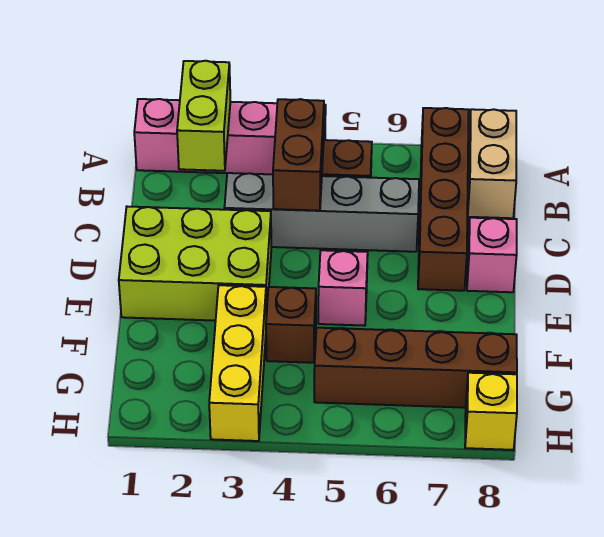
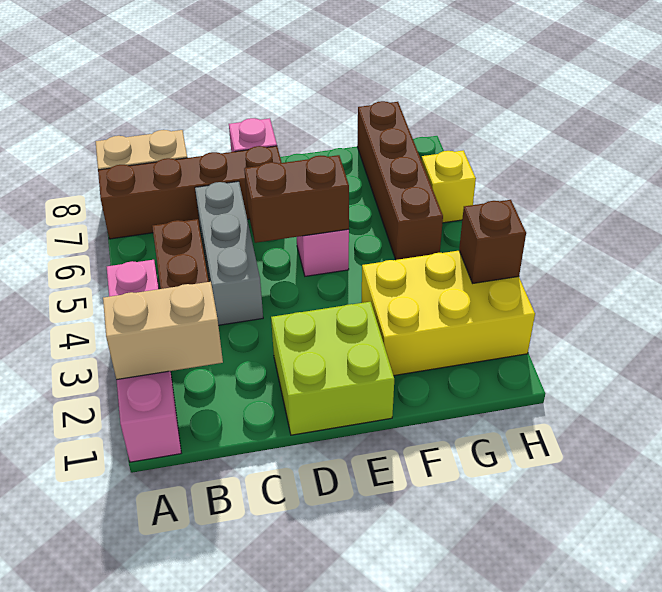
lime brick A2:B2 level 2 -> tan brick A2:B2 level 2
brown brick B4:C4 level 2 -> brown brick D5:E5 level 2
grey brick C3:C6 level 1 -> grey brick C4:C6 level 1
lime brick D1:E3 level 1 -> lime brick D1:E2 level 1
yellow brick F3:H3 level 1 -> yellow brick F2:H3 level 1
brown brick F4 level 1 -> brown brick H3 level 2
yellow brick H8 level 1 -> yellow brick H6 level 1

